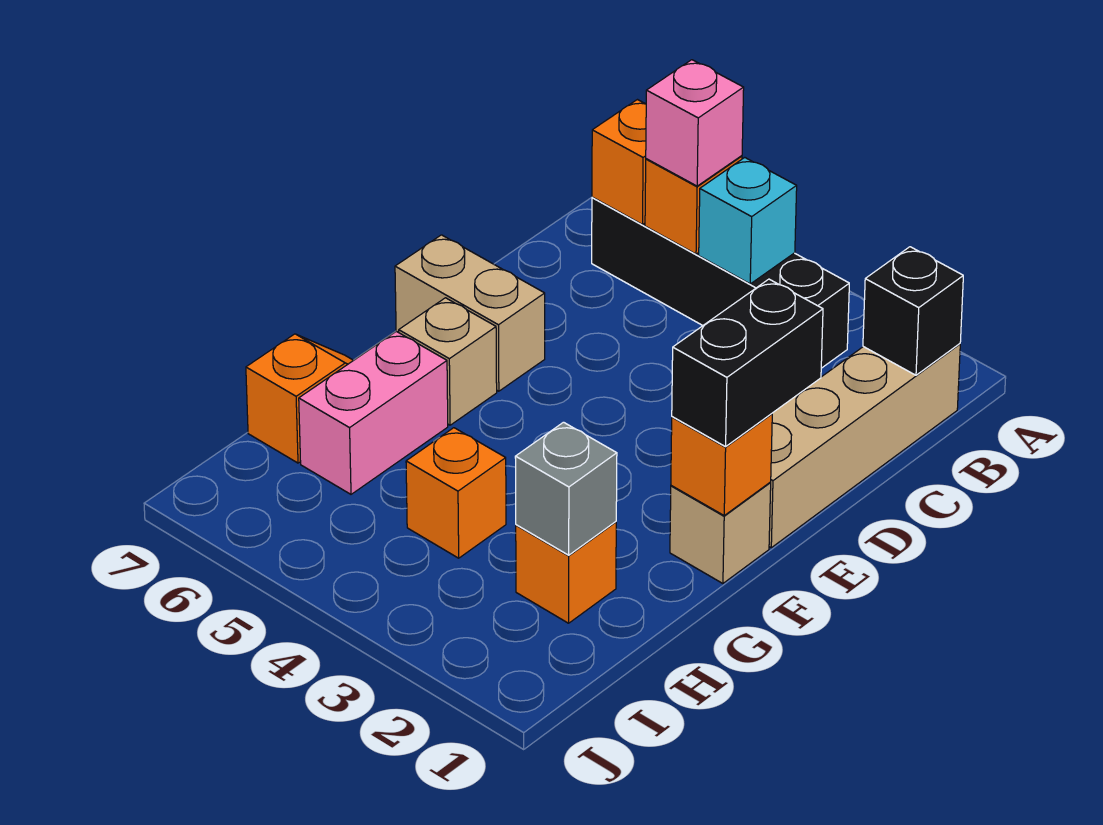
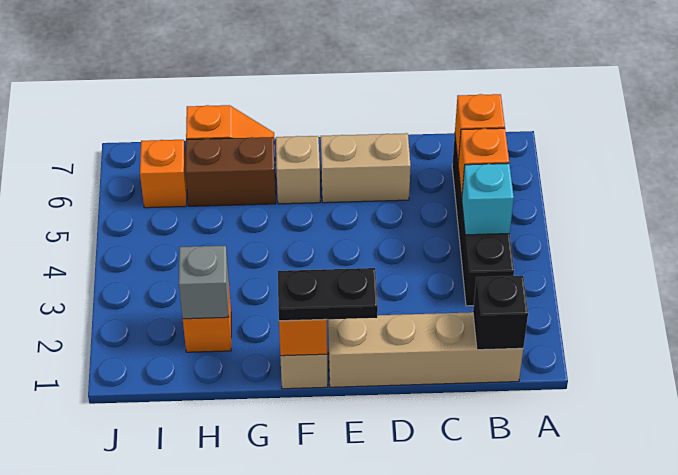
pink brick B5 level 3 -> none
black brick E1:F1 level 3 -> black plate E1:F1 level 3
tan brick E6:E7 level 1 -> tan brick D6:E6 level 1
pink brick G6:H6 level 1 -> brown brick G6:H6 level 1
orange brick H4 level 1 -> orange brick I6 level 1

